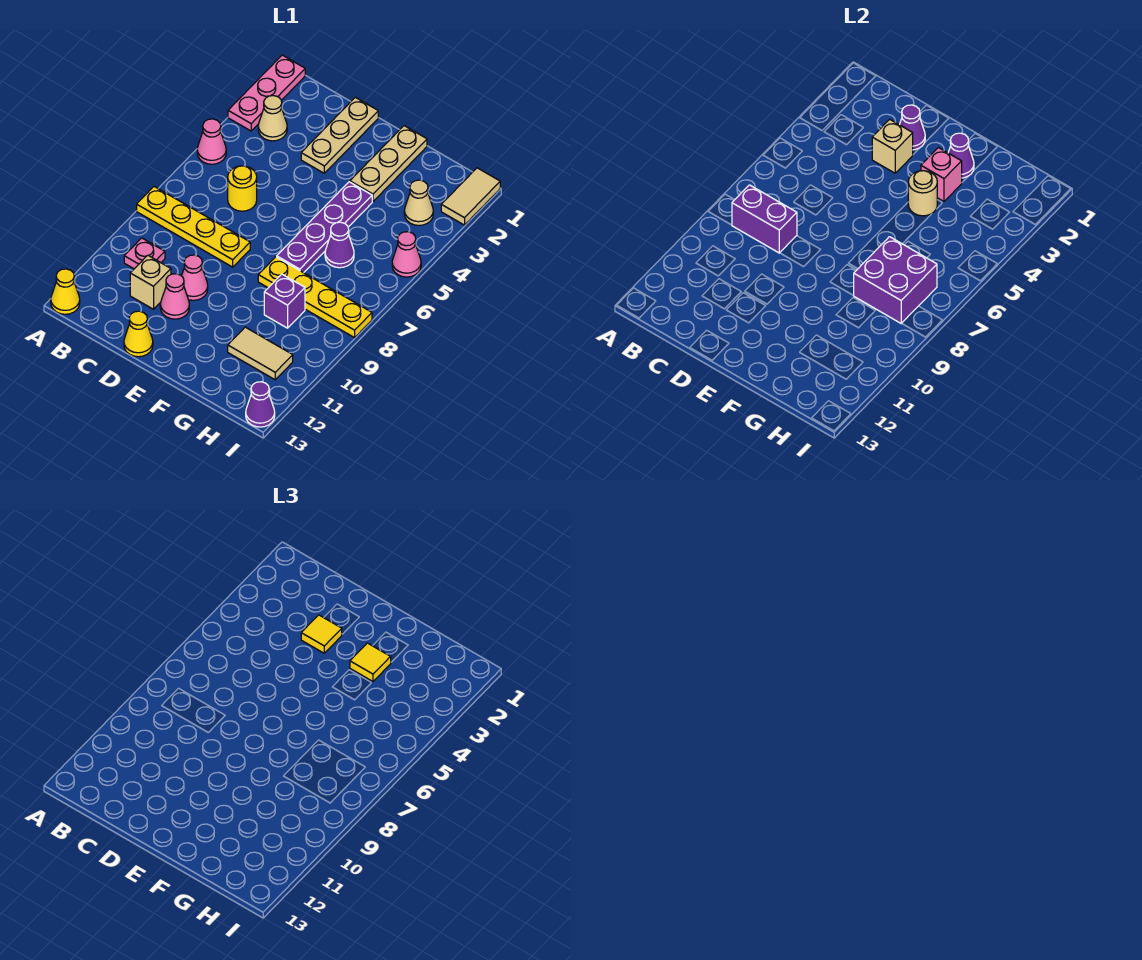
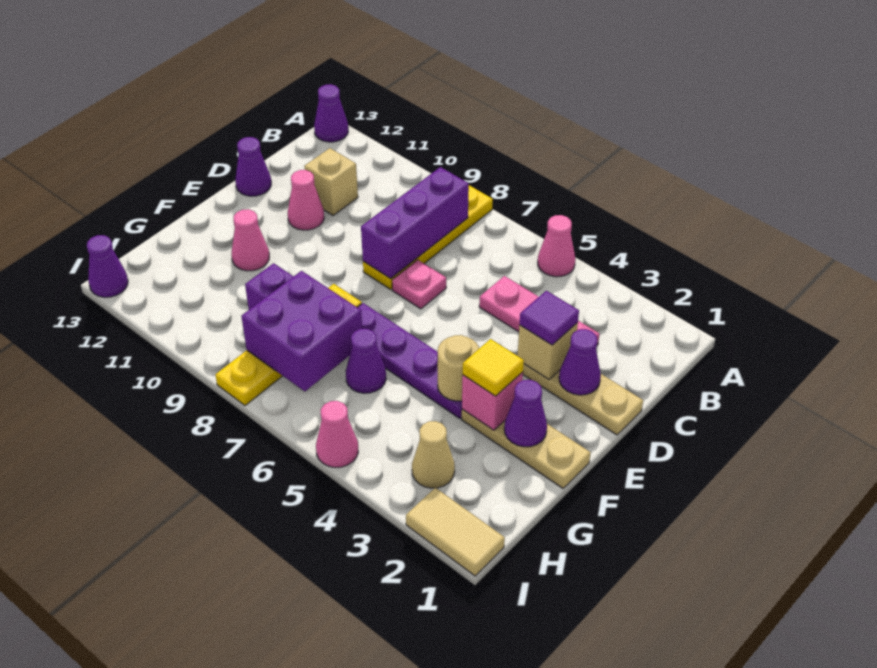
pink plate A1:A3 level 1 -> pink plate C3:C5 level 1
yellow cone A13 level 1 -> purple cone A13 level 1
tan cone B3 level 1 -> none
purple brick B8:C8 level 2 -> purple brick B8:D8 level 2
pink plate B10 level 1 -> pink plate D7 level 1
yellow round brick C6 level 1 -> none
yellow tile D3 level 3 -> purple tile D3 level 3
pink cone D10 level 1 -> pink cone F11 level 1
yellow cone D13 level 1 -> purple cone D13 level 1
tan tile G11:H11 level 1 -> none

